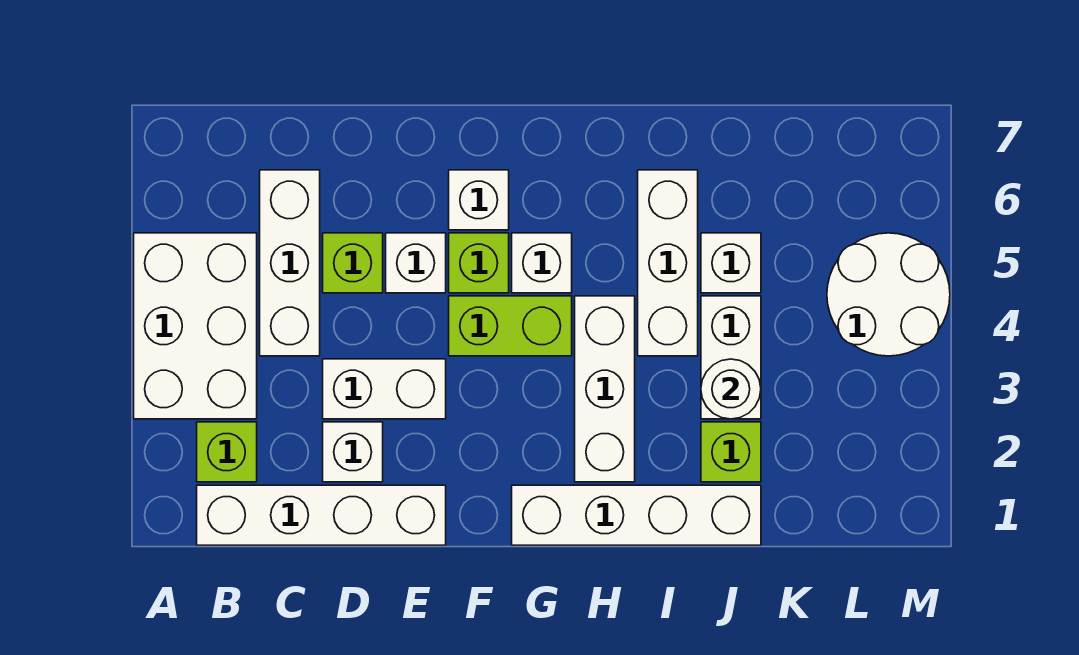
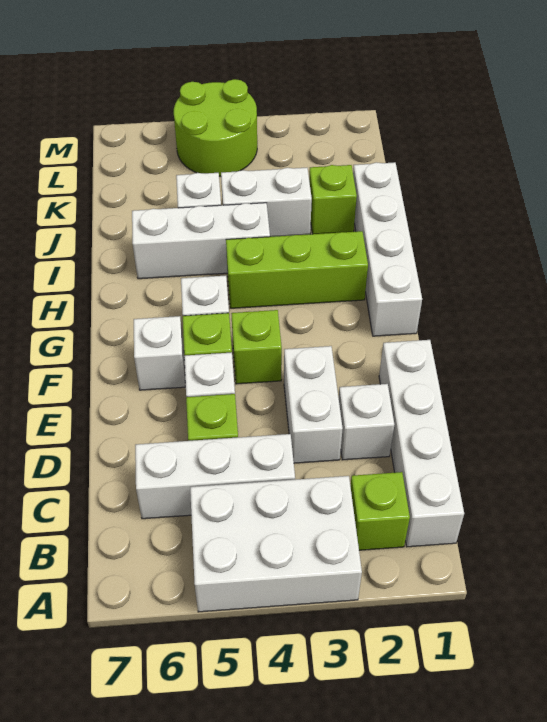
lime brick F4:G4 level 1 -> lime brick F4 level 1
white brick H2:H4 level 1 -> lime brick H2:H4 level 1
white round brick J3 level 2 -> none
white round brick L4:M5 level 1 -> lime round brick L4:M5 level 1

